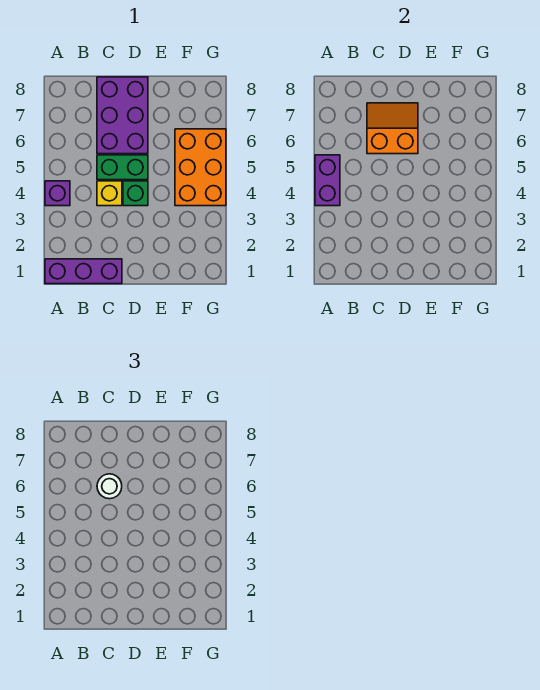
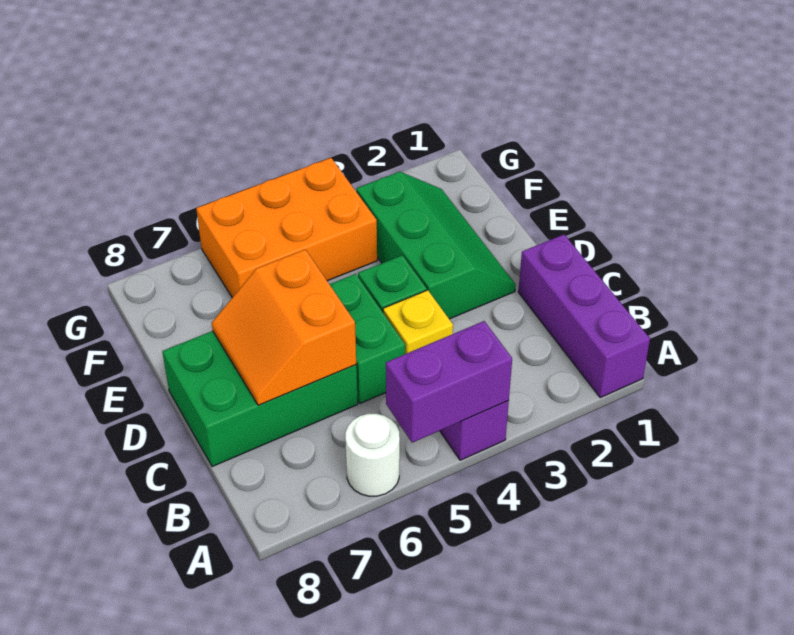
purple brick C6:D8 level 1 -> green brick C6:D8 level 1
white round brick C6 level 3 -> white round brick A6 level 1
none -> green slope D2:F3 level 1 top 3

